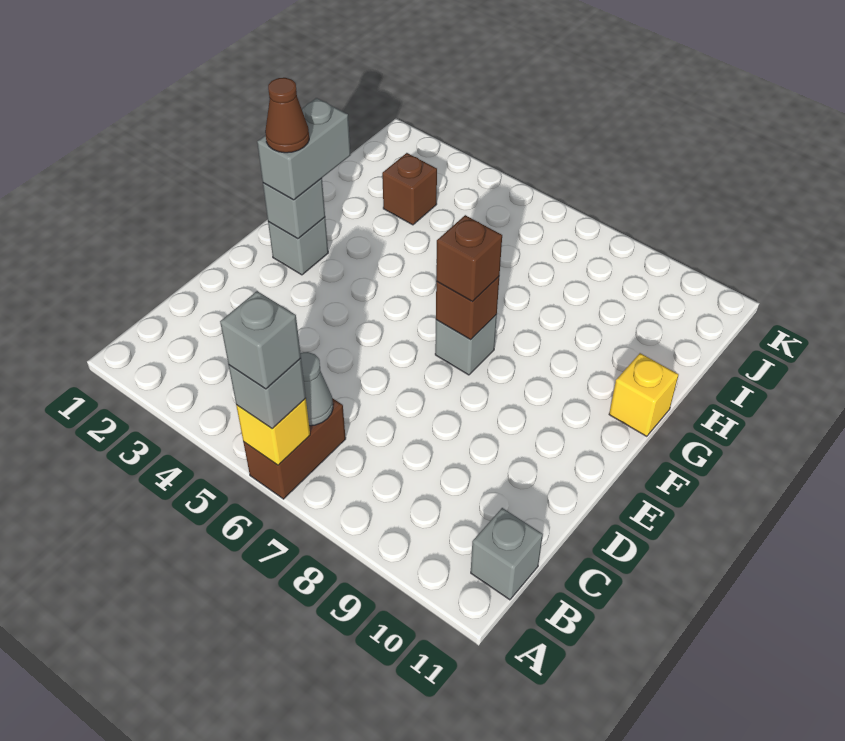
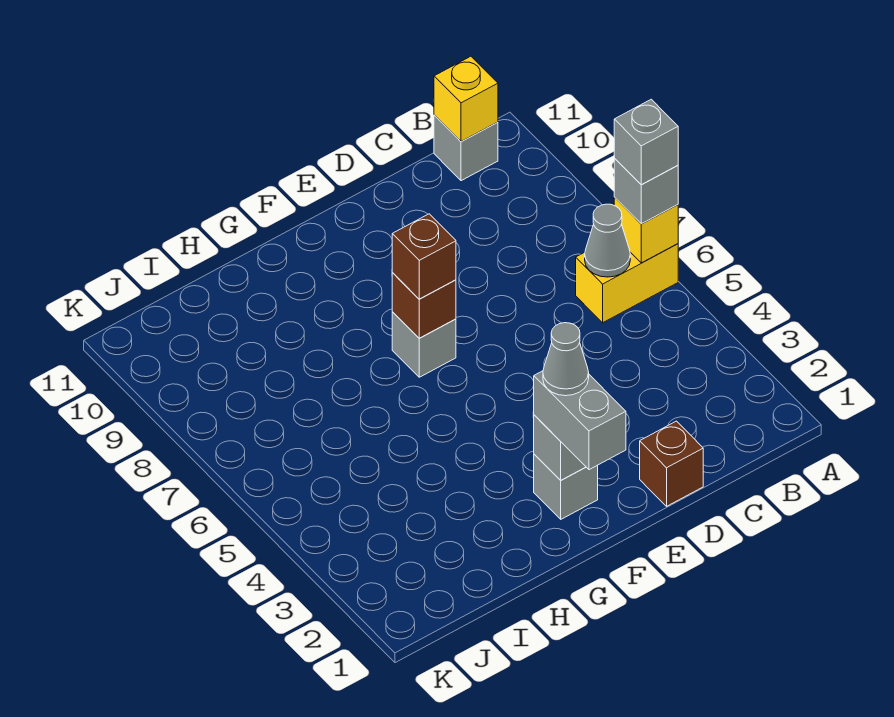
brown brick A6:B6 level 1 -> yellow brick A6:B6 level 1
grey brick F2:G2 level 3 -> grey brick F1:F2 level 3
brown cone F2 level 4 -> grey cone F2 level 4
yellow brick G11 level 1 -> yellow brick B11 level 2
brown brick I3 level 1 -> brown brick D1 level 1

